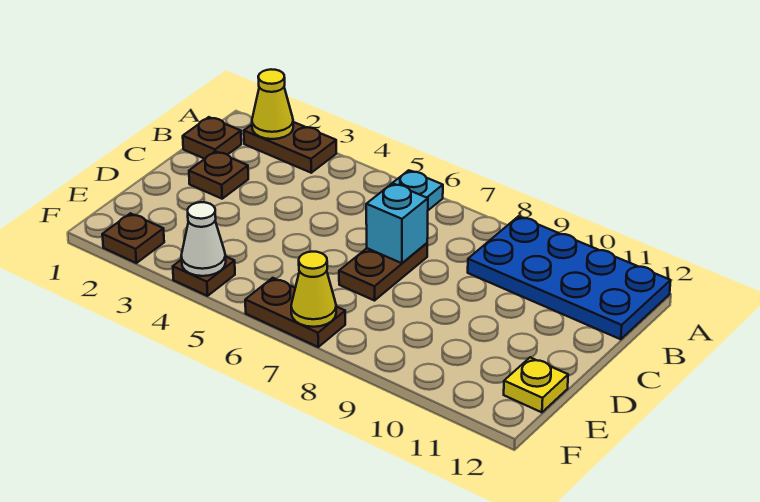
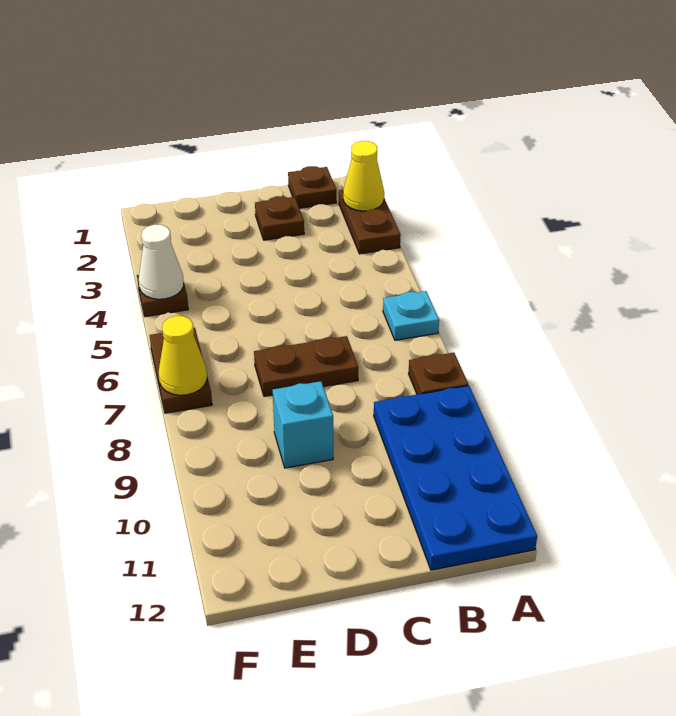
cyan brick C7 level 2 -> cyan brick D9 level 1
yellow plate E12 level 1 -> none
brown plate F2 level 1 -> brown plate A8 level 1

